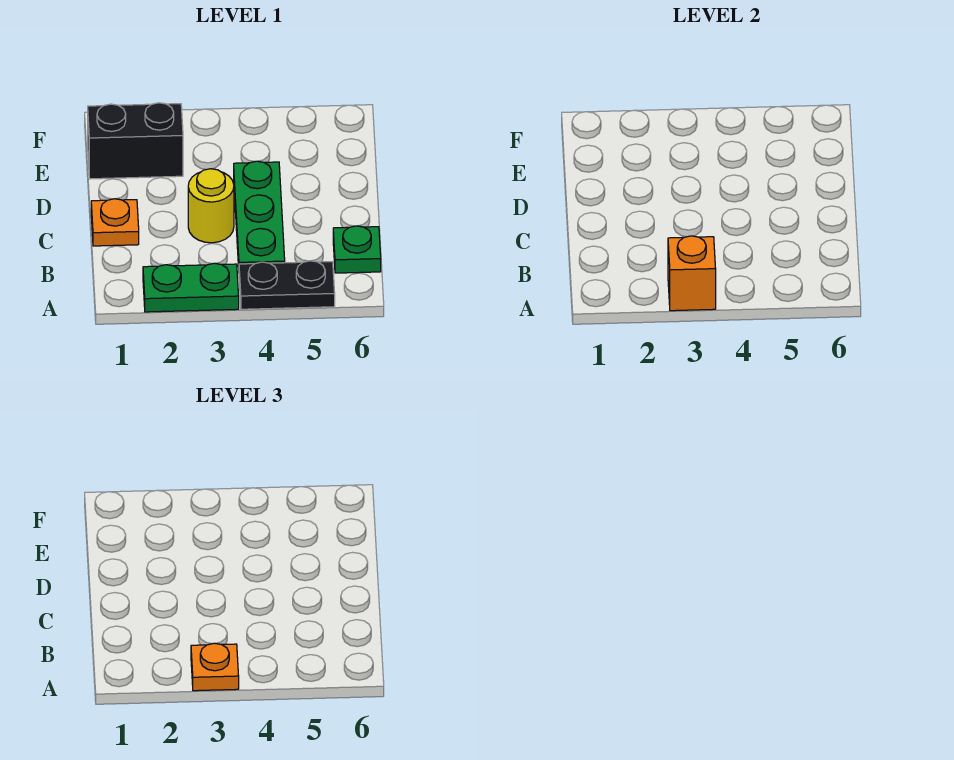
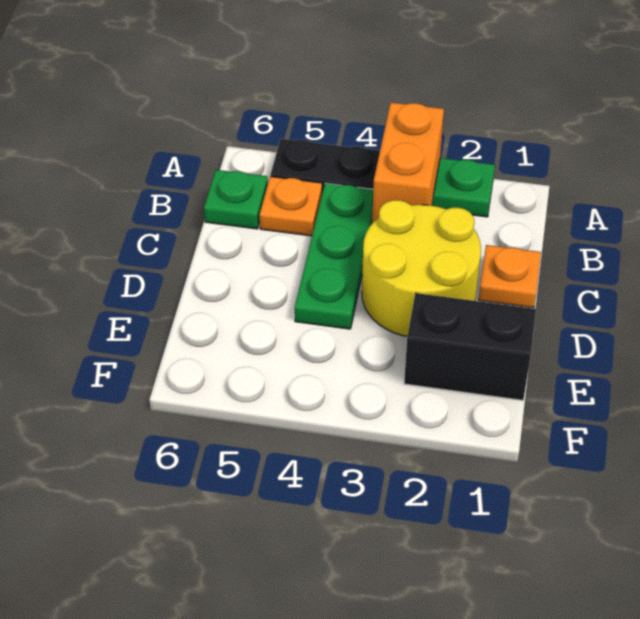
orange brick A3 level 2 -> orange brick A3:B3 level 2
orange plate A3 level 3 -> orange plate B5 level 1
yellow round brick C3 level 1 -> yellow round brick C2:D3 level 1

